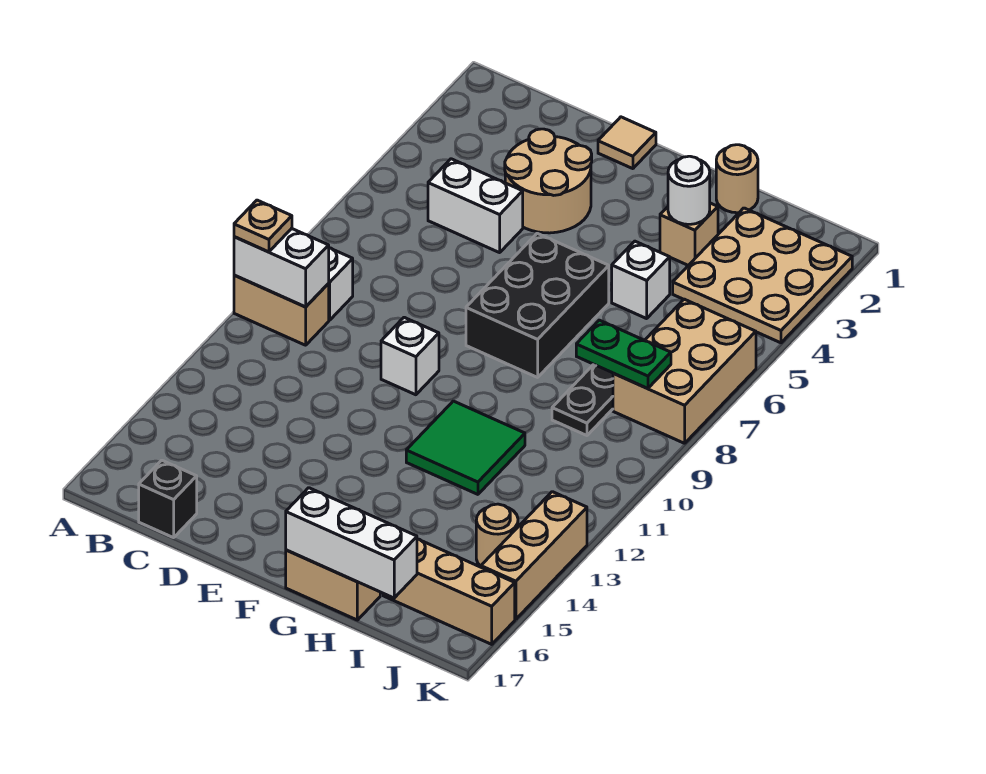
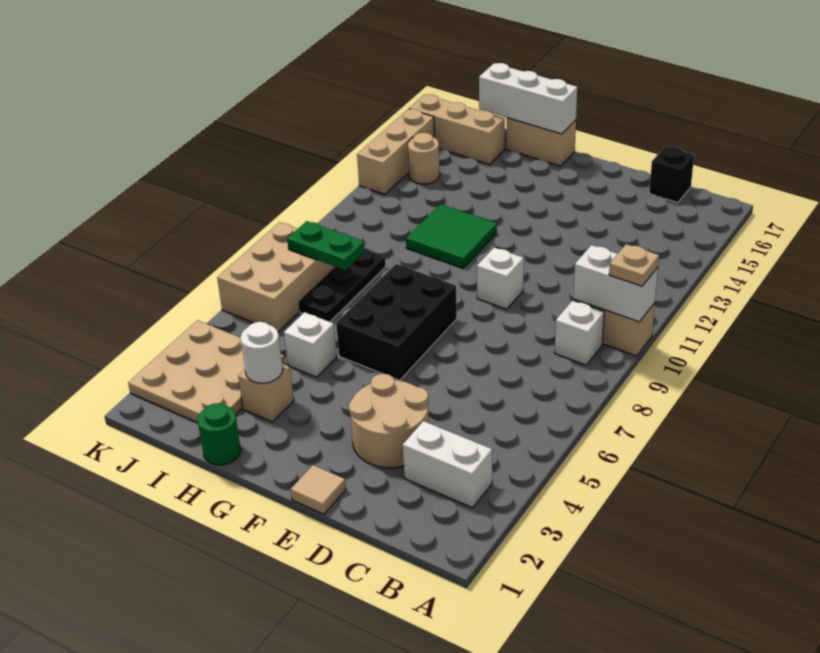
white brick C5:D5 level 1 -> white brick B3:C3 level 1
tan round brick H1 level 1 -> green round brick H1 level 1

